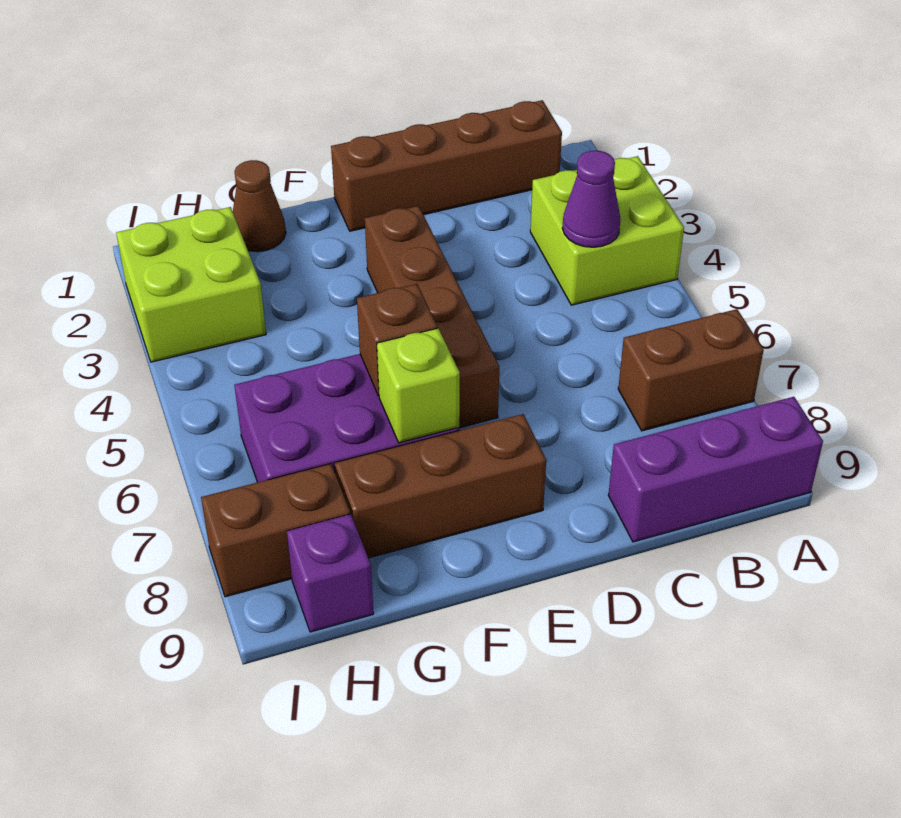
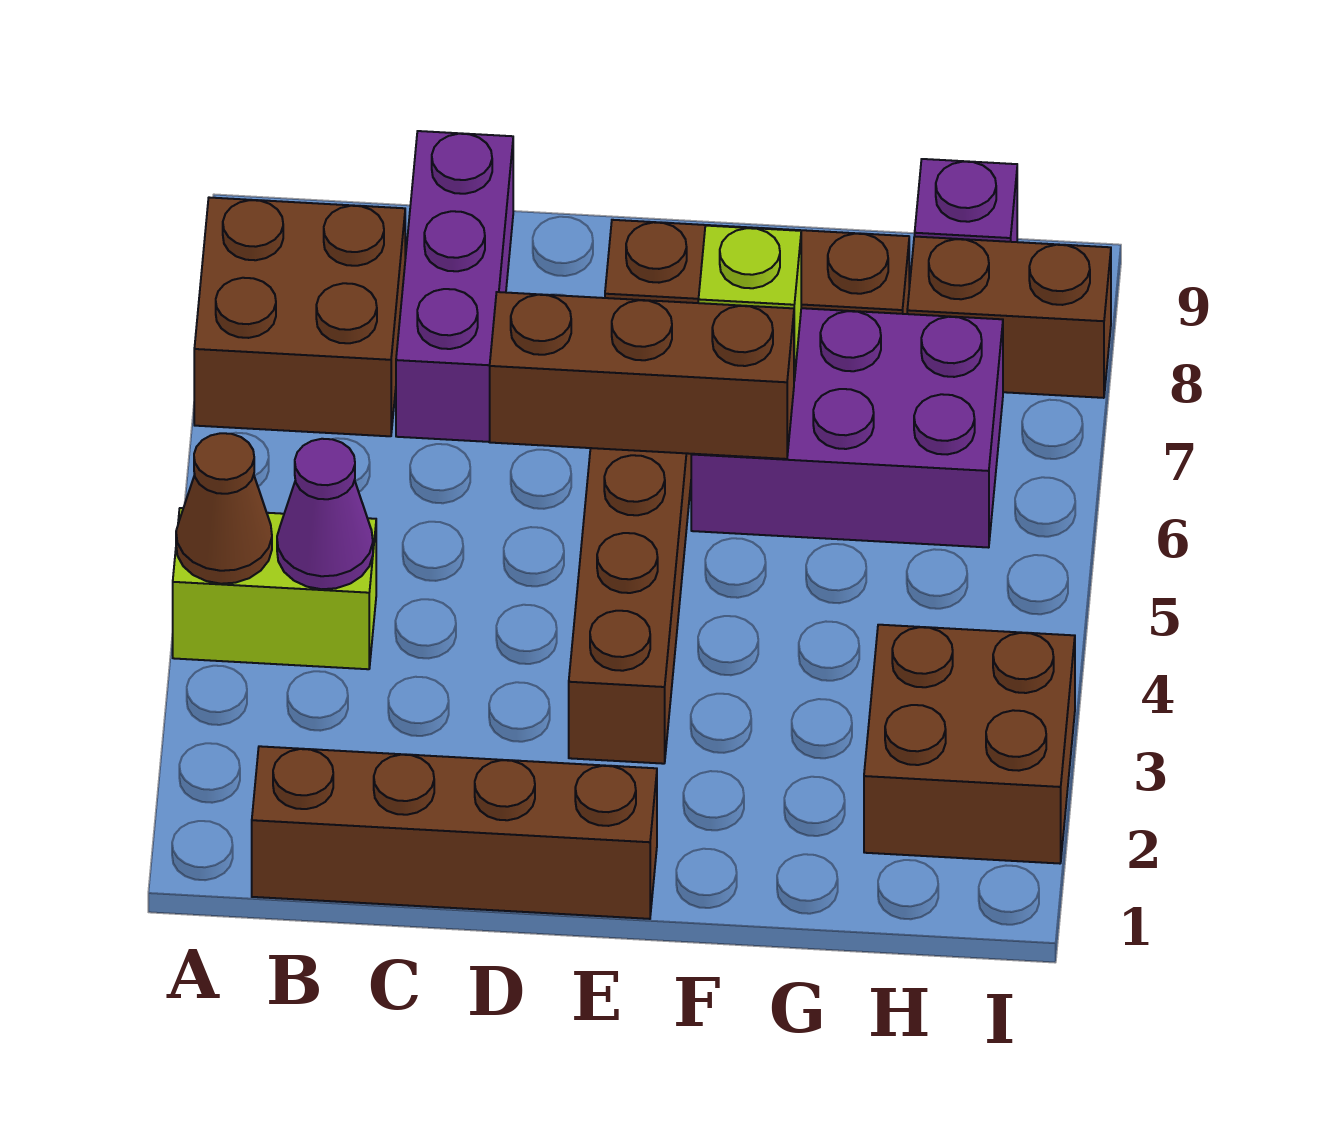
lime brick A3:B4 level 1 -> lime brick A4:B4 level 1
brown brick A7:B7 level 1 -> brown brick A7:B8 level 1
purple brick A9:C9 level 1 -> purple brick C7:C9 level 1
brown brick F6 level 2 -> brown brick D6:F6 level 2
brown cone G1 level 1 -> brown cone A4 level 2
lime brick H2:I3 level 1 -> brown brick H2:I3 level 1

